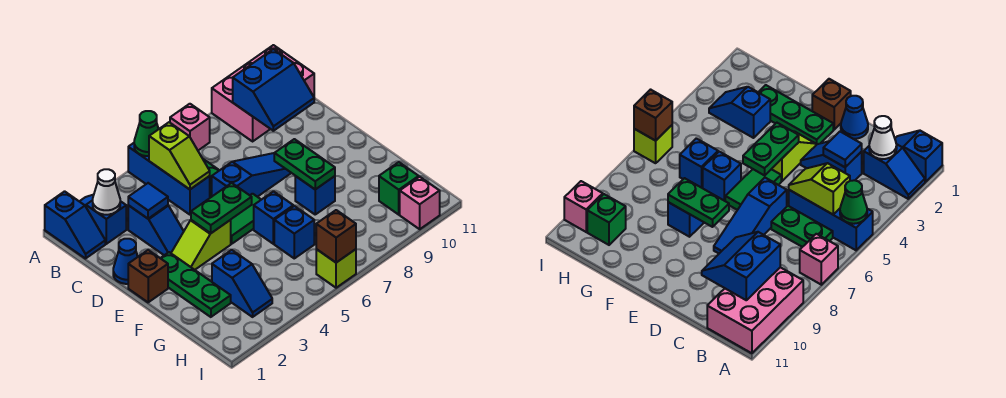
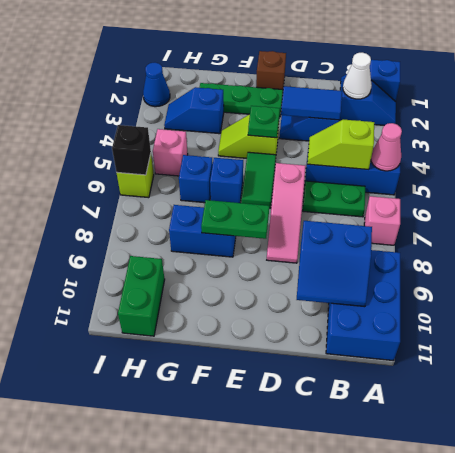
green cone A5 level 2 -> pink cone A5 level 2
pink brick A9:B11 level 1 -> blue brick A9:B11 level 1
blue slope B9:C10 level 2 top B -> blue slope B9:C10 level 2 top 9
blue tile C3 level 2 -> blue tile C3:D3 level 2
blue cone D1 level 1 -> blue cone I2 level 1
blue slope D6:D8 level 1 top 6 -> pink slope D6:D8 level 1 top 6
lime slope E3:E4 level 1 top 4 -> lime slope E4:F4 level 1 top E
green plate E4:E5 level 2 -> green plate E4 level 2
blue brick F8 level 1 -> blue brick F8:G8 level 1
green brick H10 level 1 -> green brick H10:H11 level 1
brown brick I6 level 2 -> black brick I6 level 2
pink brick I10 level 1 -> pink brick H5 level 1

